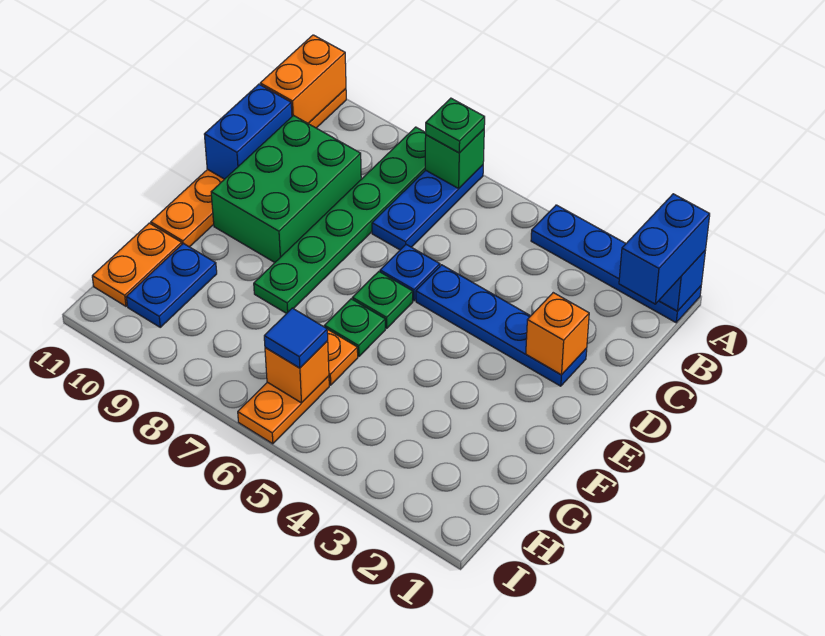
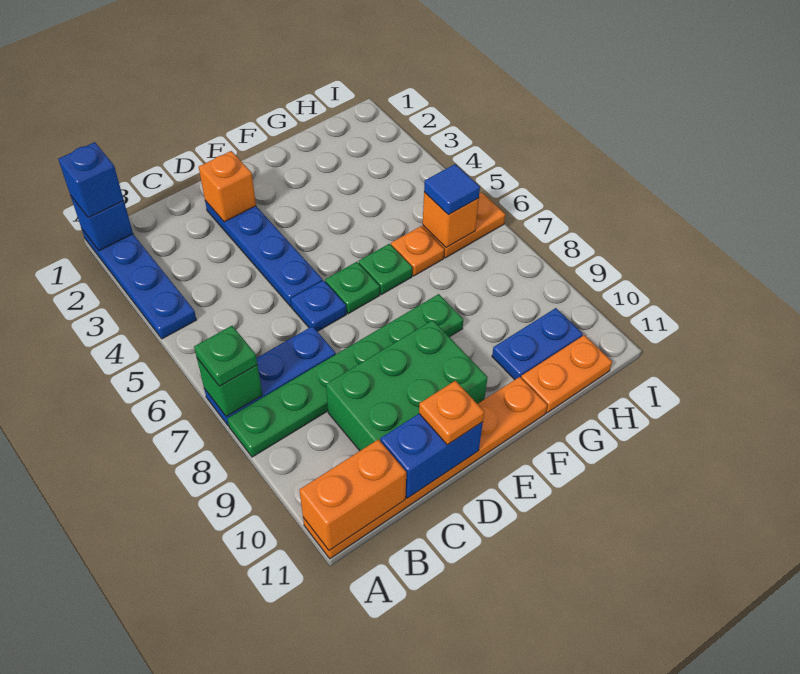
blue brick A1:B1 level 3 -> blue brick A1 level 3
none -> orange plate D11 level 3

